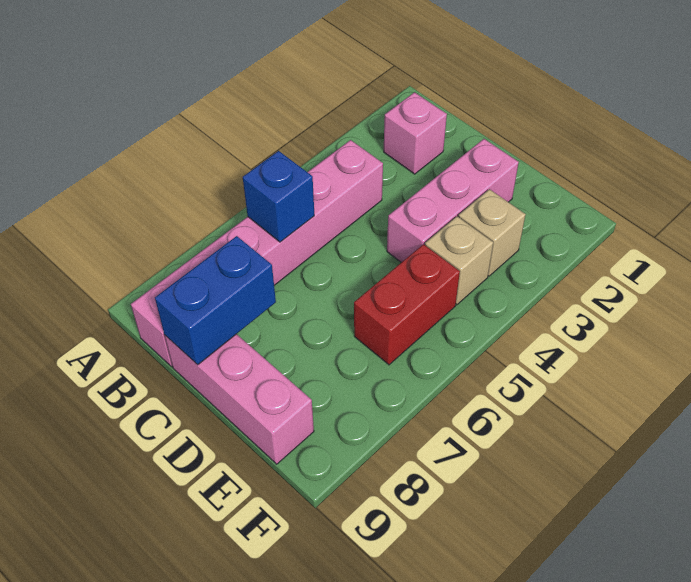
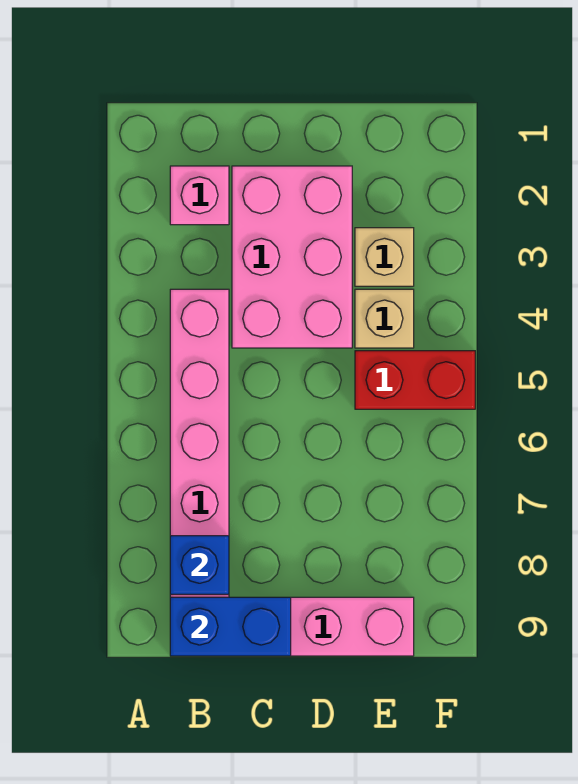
blue brick B6 level 2 -> blue brick B8 level 2
blue brick C8:C9 level 2 -> blue brick B9:C9 level 2
pink brick D2:D4 level 1 -> pink brick C2:D4 level 1
red brick E5:E6 level 1 -> red brick E5:F5 level 1

